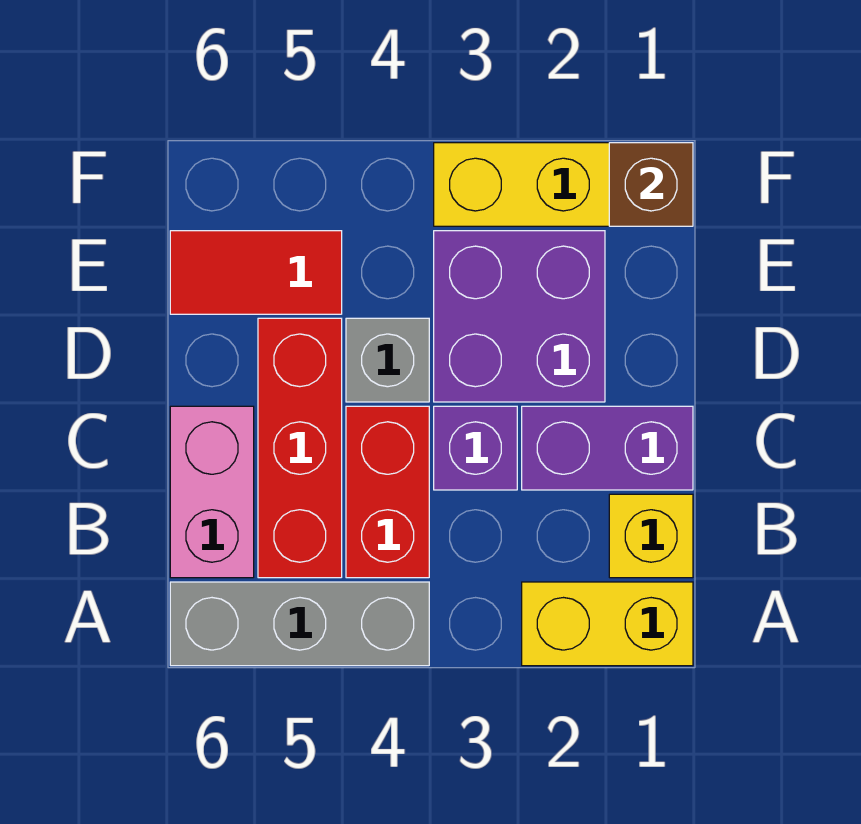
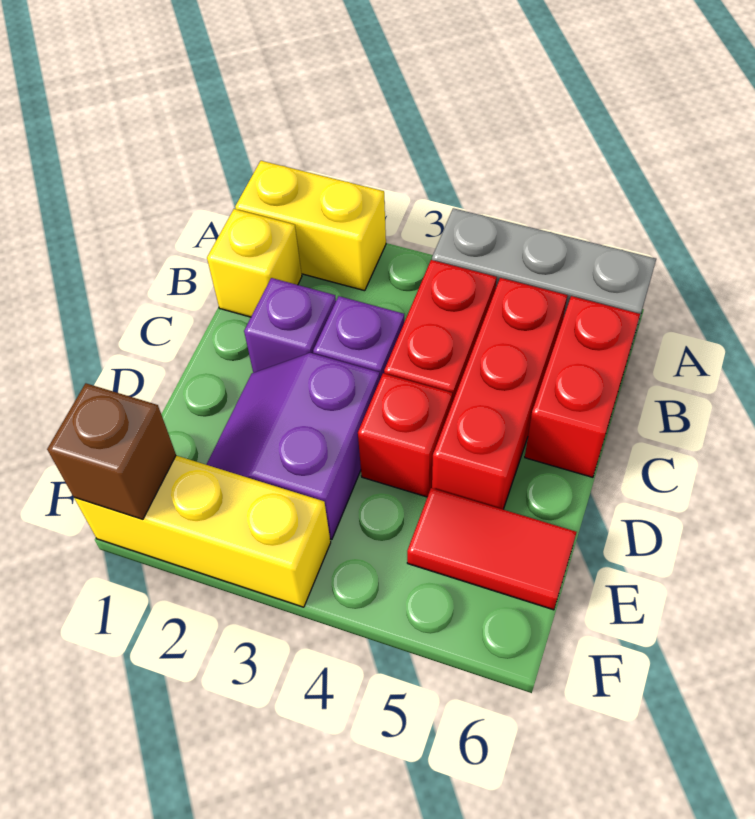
pink brick B6:C6 level 1 -> red brick B6:C6 level 1
purple brick C1:C2 level 1 -> purple brick C2 level 1
purple brick D2:E3 level 1 -> purple slope D2:E3 level 1 top 3
grey brick D4 level 1 -> red brick D4 level 1

